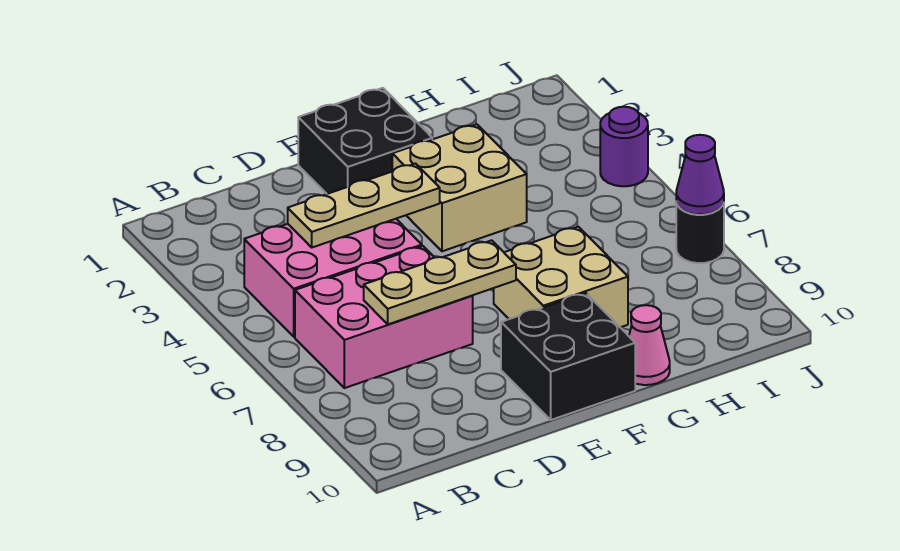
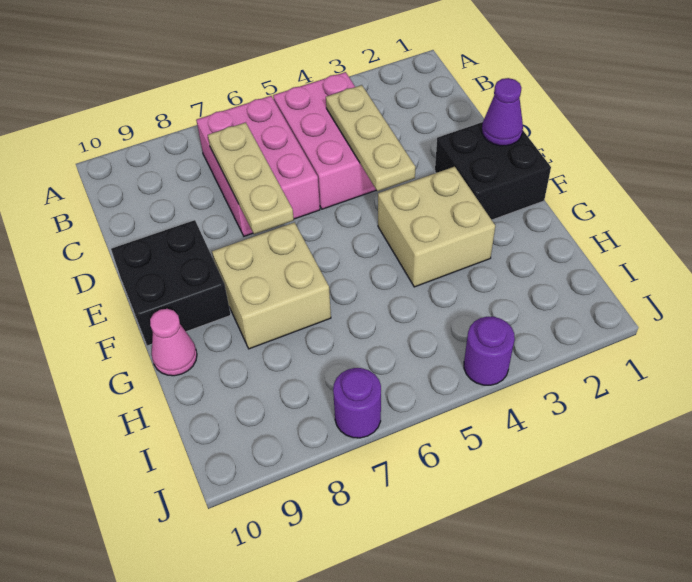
black round brick J7 level 1 -> purple round brick J7 level 1
purple cone J7 level 2 -> purple cone E1 level 2

